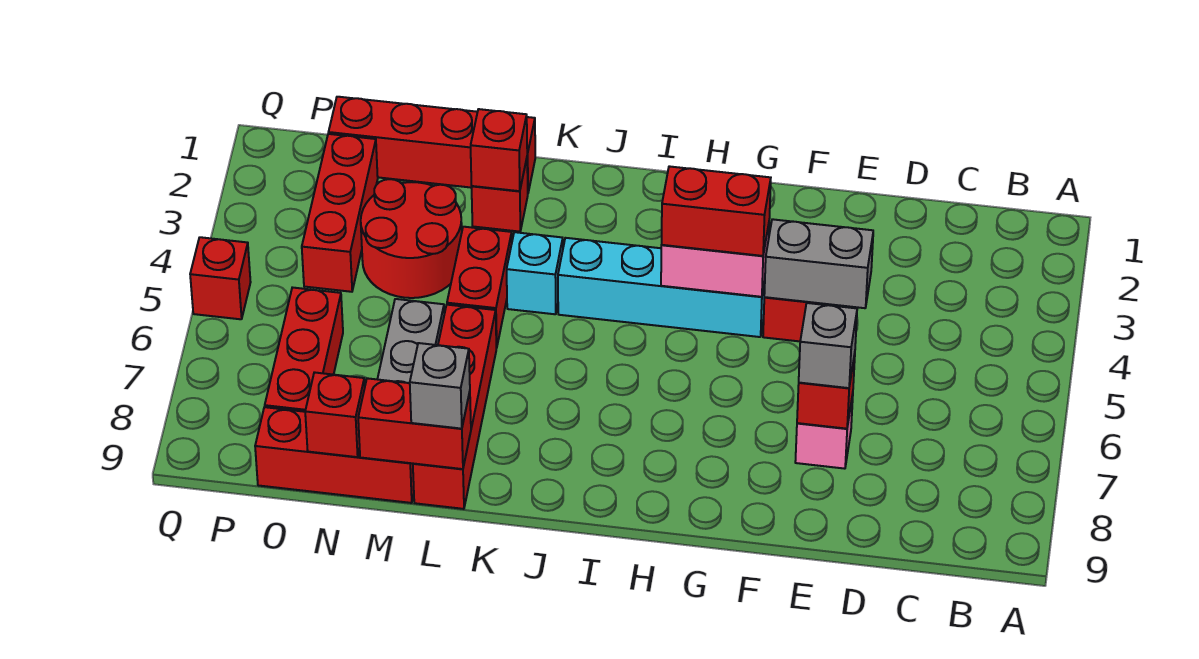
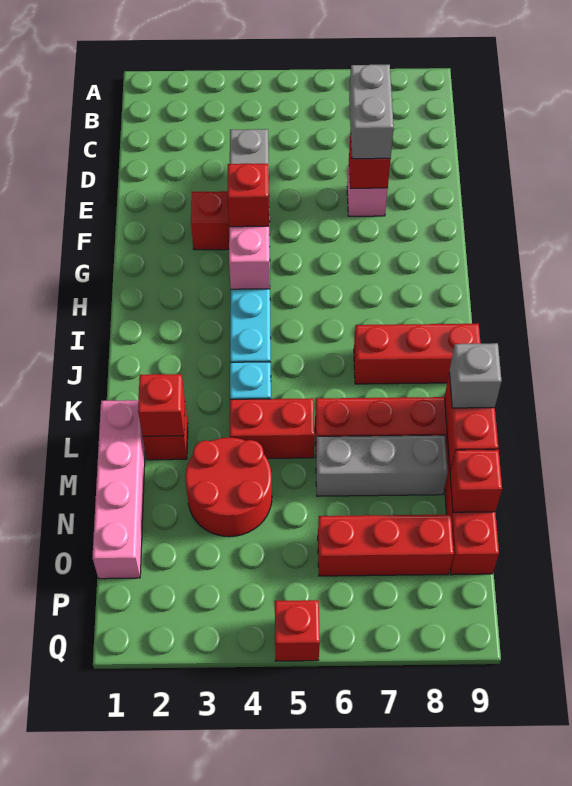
grey brick E7 level 3 -> grey brick D7:E7 level 3
red brick G4:H4 level 3 -> red brick G4 level 3
red brick L1:O1 level 1 -> pink brick L1:O1 level 1
red brick O2:O4 level 1 -> red brick J7:J9 level 1

